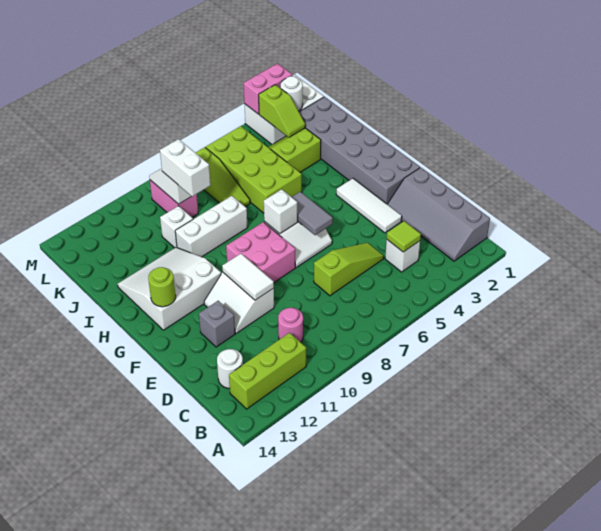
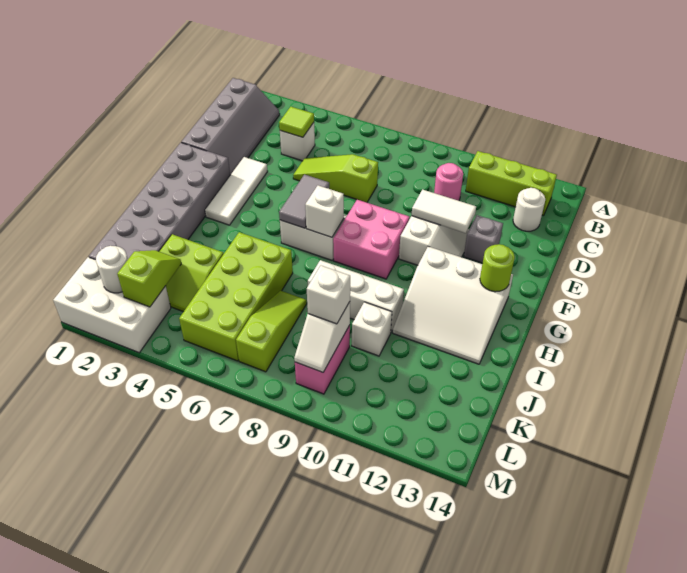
white tile E10:F10 level 2 -> white tile E10:E11 level 2
white brick J9:K9 level 3 -> white brick K9 level 3
pink brick M2:M3 level 2 -> none

